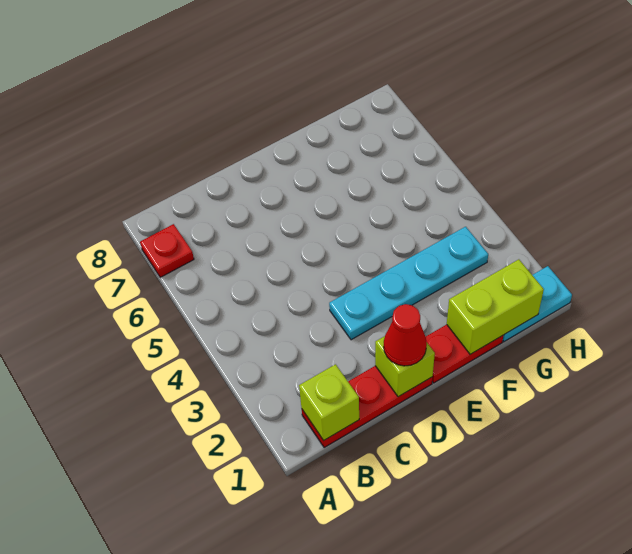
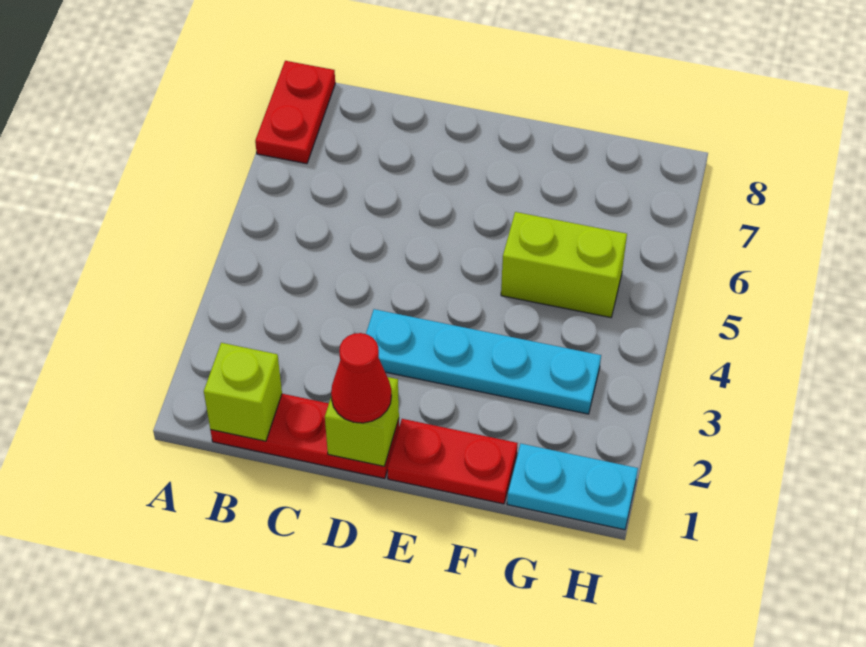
red plate A7 level 1 -> red plate A7:A8 level 1
lime brick F1:G1 level 2 -> lime brick F5:G5 level 1

